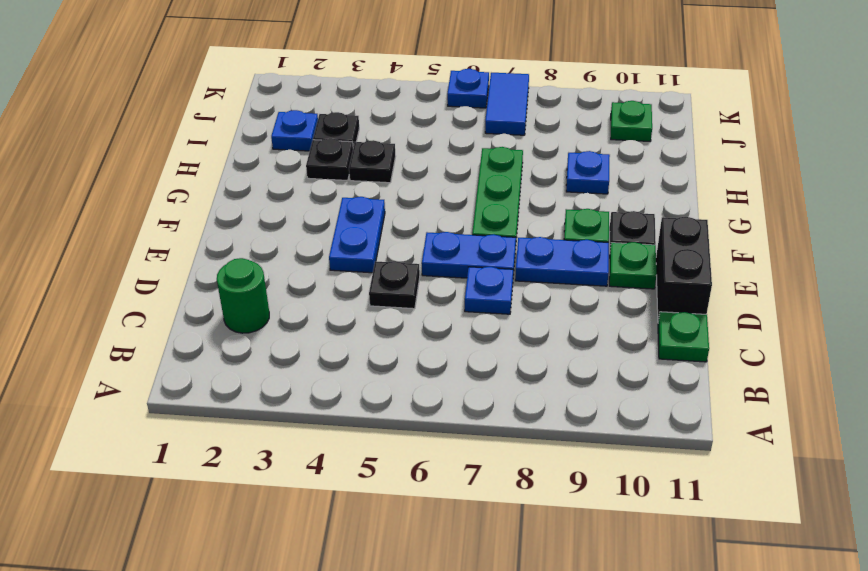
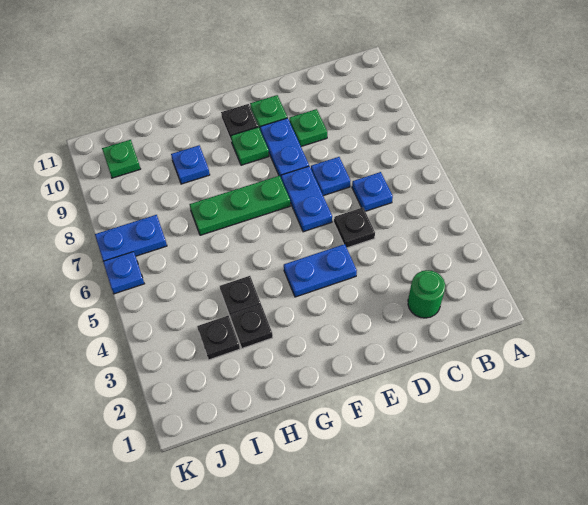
green plate C11 level 1 -> green plate D9 level 1
black brick D11:E11 level 1 -> none
blue plate I2 level 1 -> blue plate C6 level 1
blue tile J7:K7 level 1 -> blue plate J7:K7 level 1

